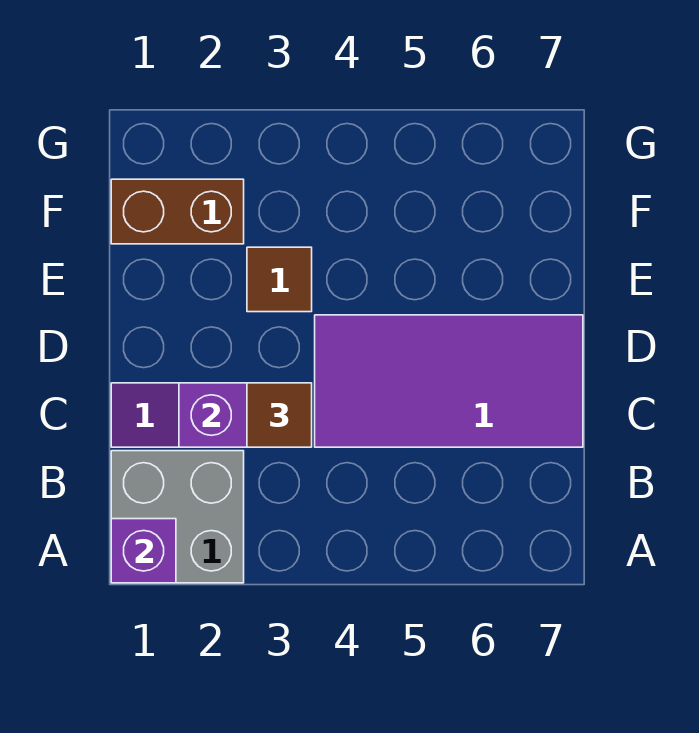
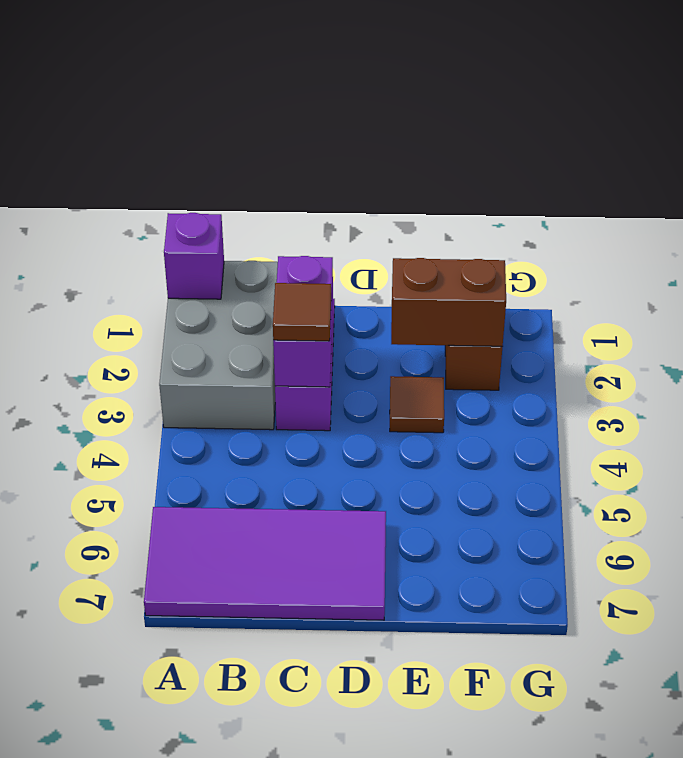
grey brick A1:B2 level 1 -> grey brick A1:B3 level 1
purple tile C4:D7 level 1 -> purple tile A6:D7 level 1
none -> brown brick E2:F2 level 2

